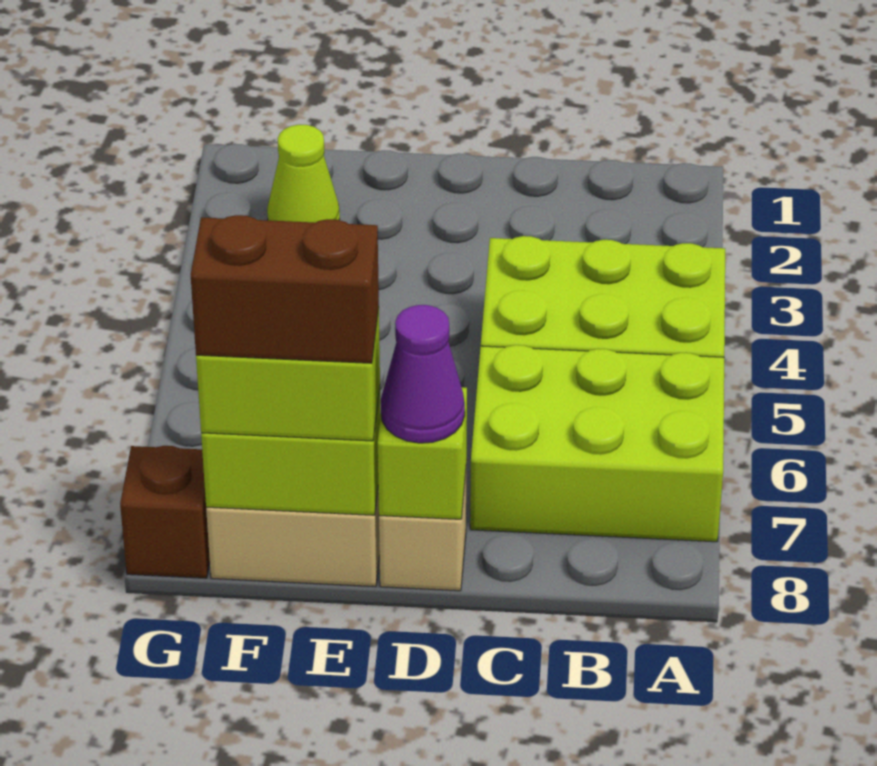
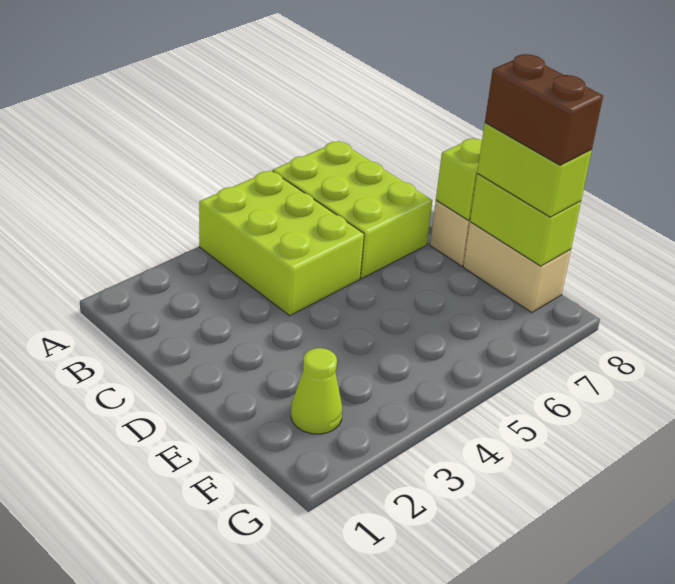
purple cone D8 level 3 -> none
brown brick G8 level 1 -> none

